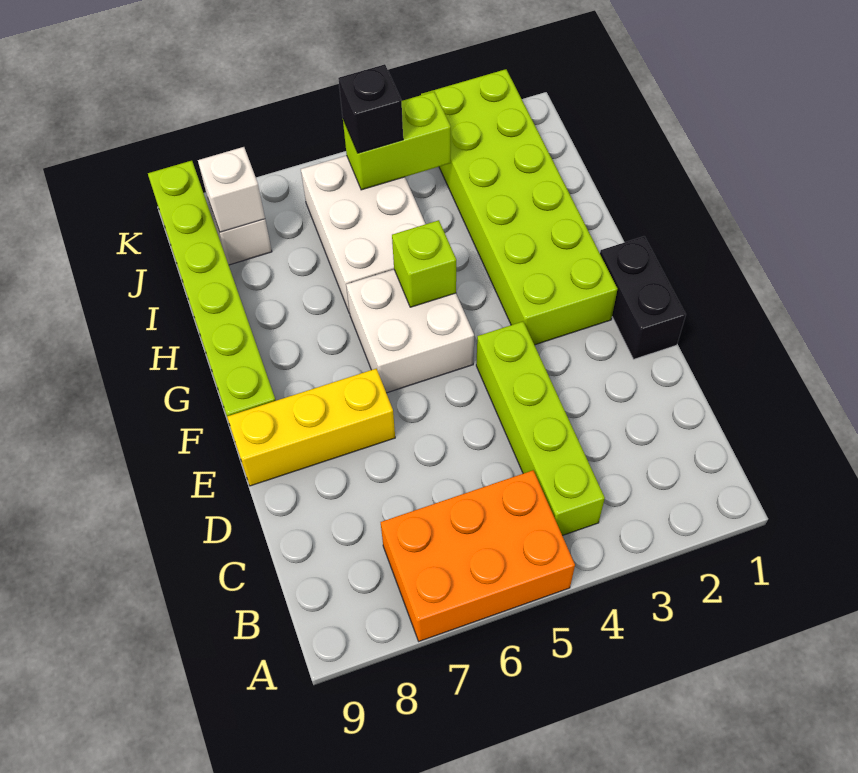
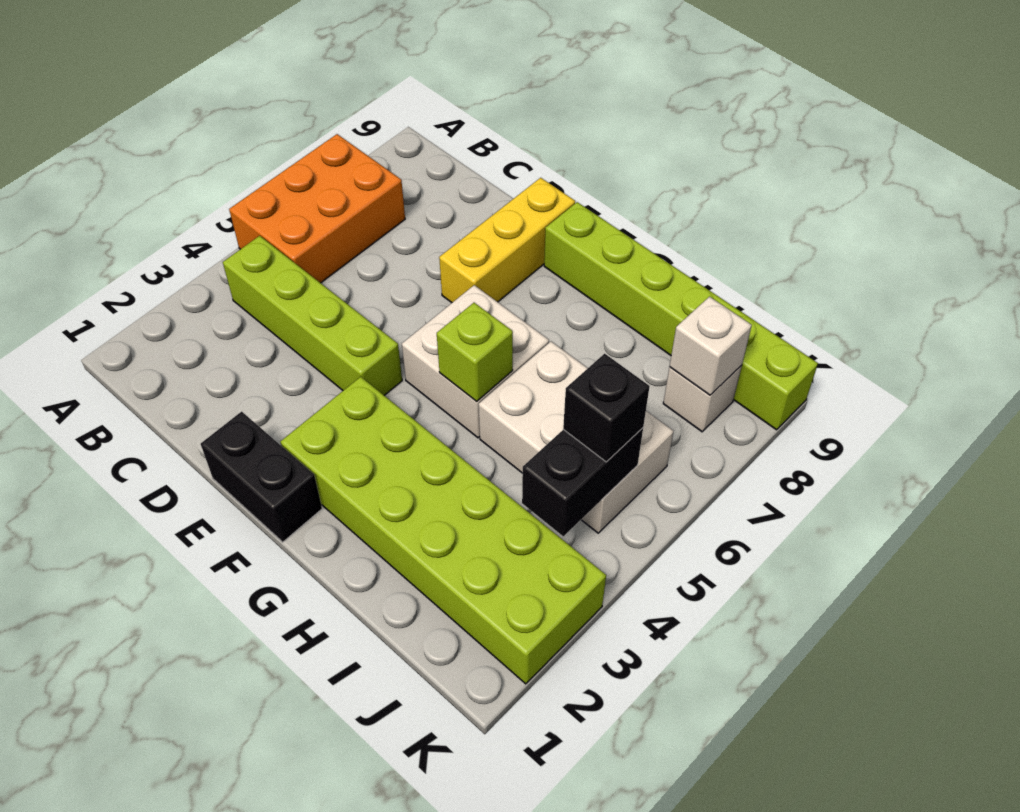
lime brick J4:J5 level 2 -> black brick J4:J5 level 2

